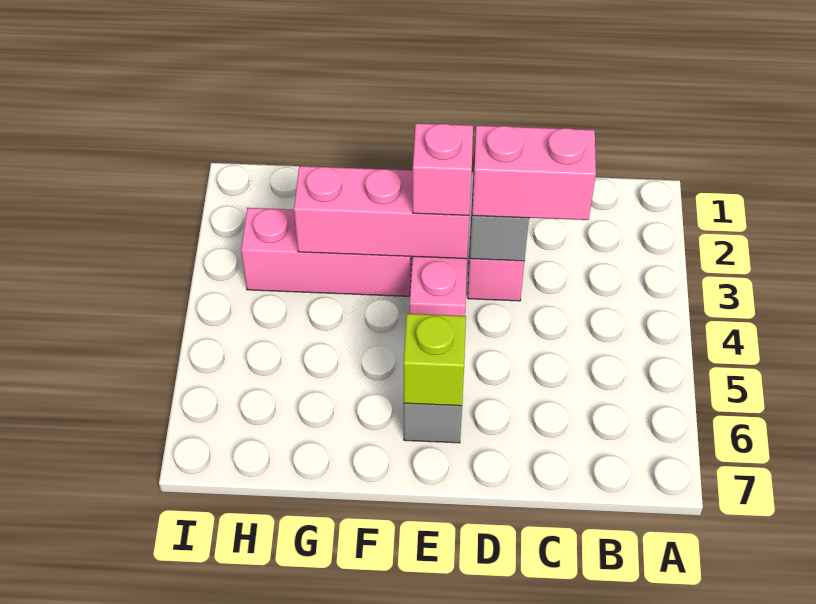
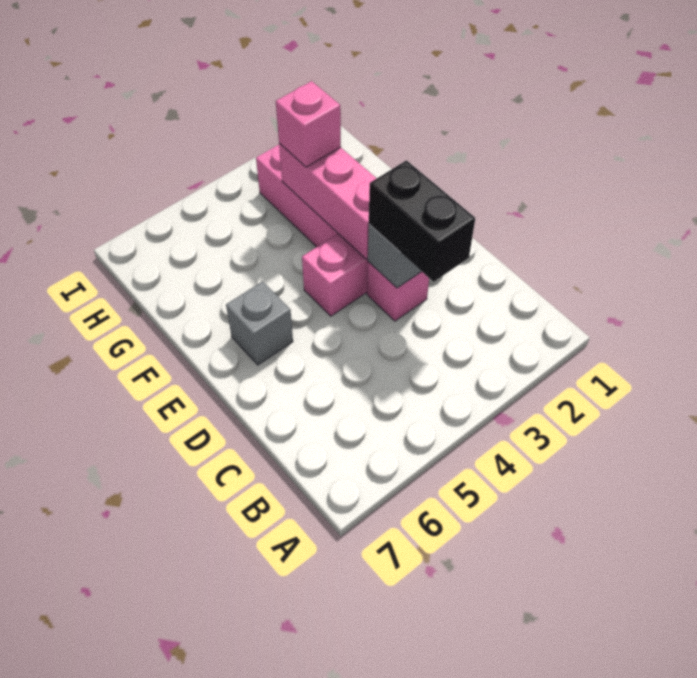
pink brick C3:D3 level 3 -> black brick C3:D3 level 3
pink brick E3 level 3 -> pink brick G3 level 3
lime brick E6 level 2 -> none

